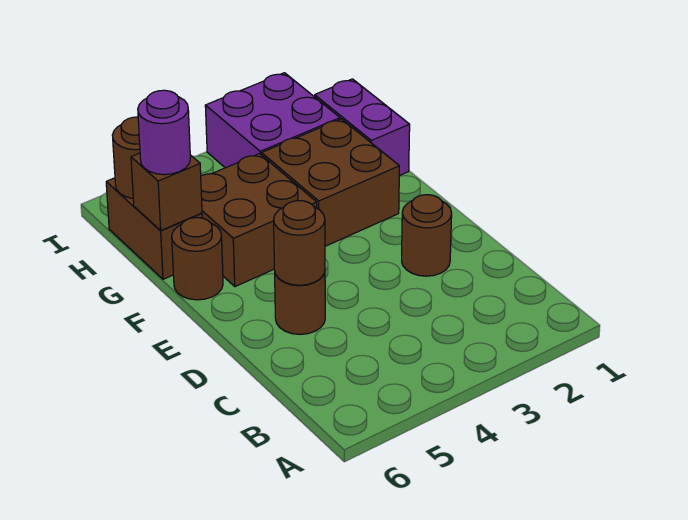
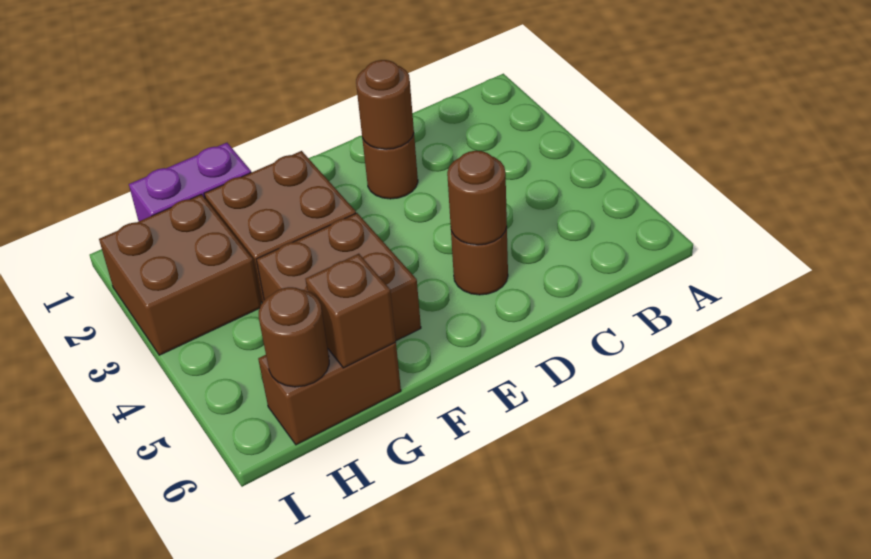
brown round brick F6 level 1 -> brown round brick D2 level 2
purple round brick G6 level 3 -> none
purple brick H2:I3 level 1 -> brown brick H2:I3 level 1

